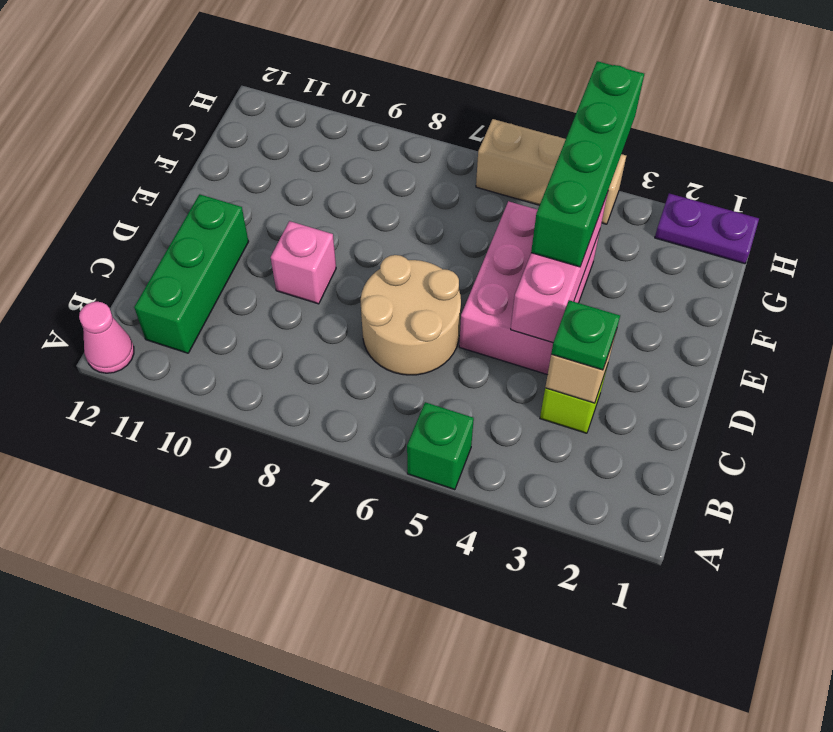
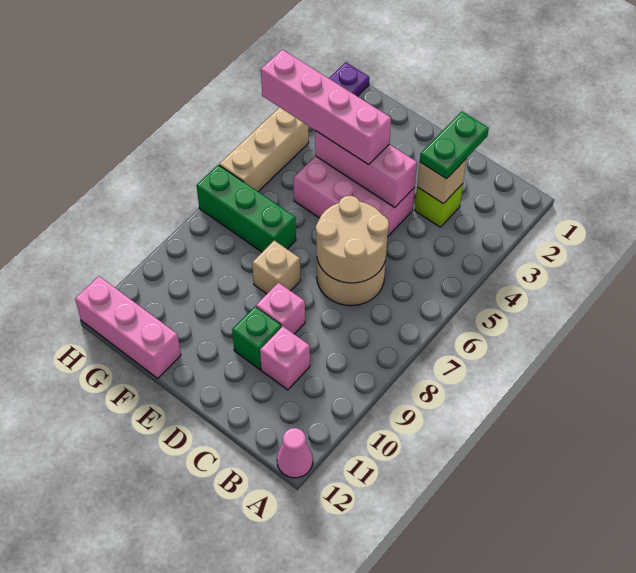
green brick A5 level 1 -> green brick D10 level 1
green brick B11:D11 level 1 -> green brick F7:H7 level 1
green plate C3 level 3 -> green plate C2:C3 level 3
none -> tan round brick C6:D7 level 2
none -> pink brick C10 level 1
green brick E4:H4 level 3 -> pink brick E4:H4 level 3
none -> tan brick E8 level 1
none -> pink brick F12:H12 level 1

